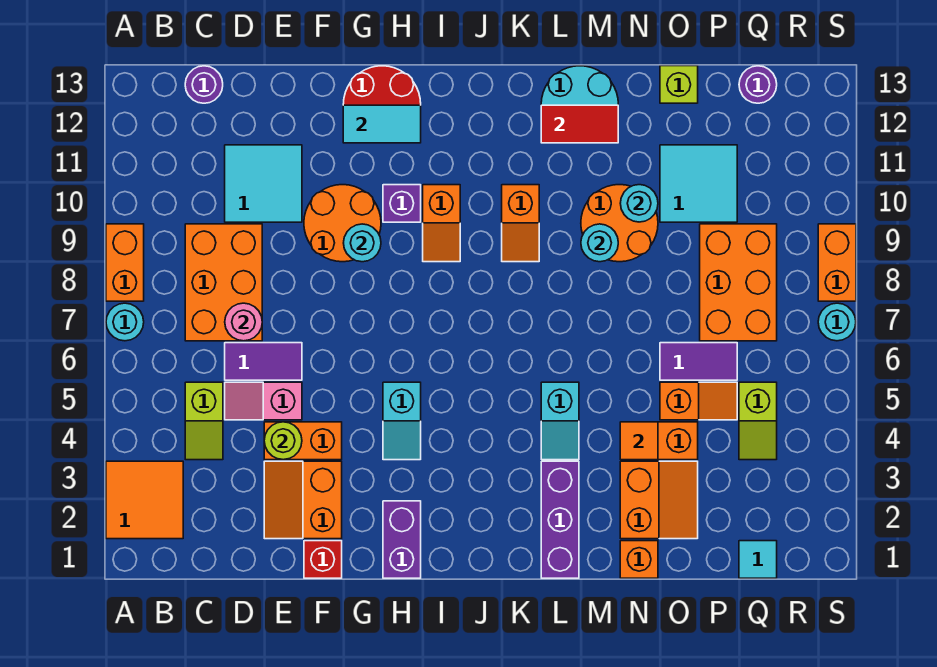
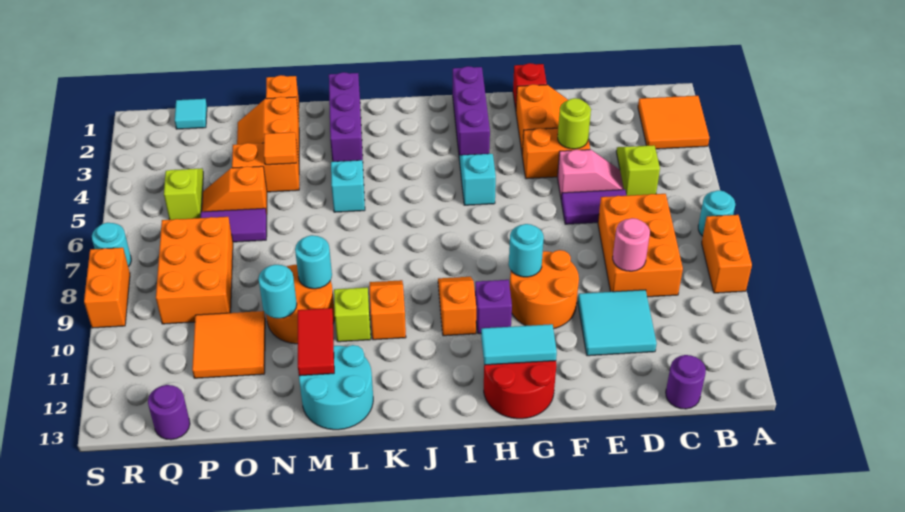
pink round brick D7 level 2 -> pink round brick D9 level 2
purple brick H1:H2 level 1 -> purple brick H1:H3 level 1
red tile L12:M12 level 2 -> red tile M11:M12 level 2
cyan tile O10:P11 level 1 -> orange tile O10:P11 level 1
lime brick O13 level 1 -> lime brick L10 level 1

